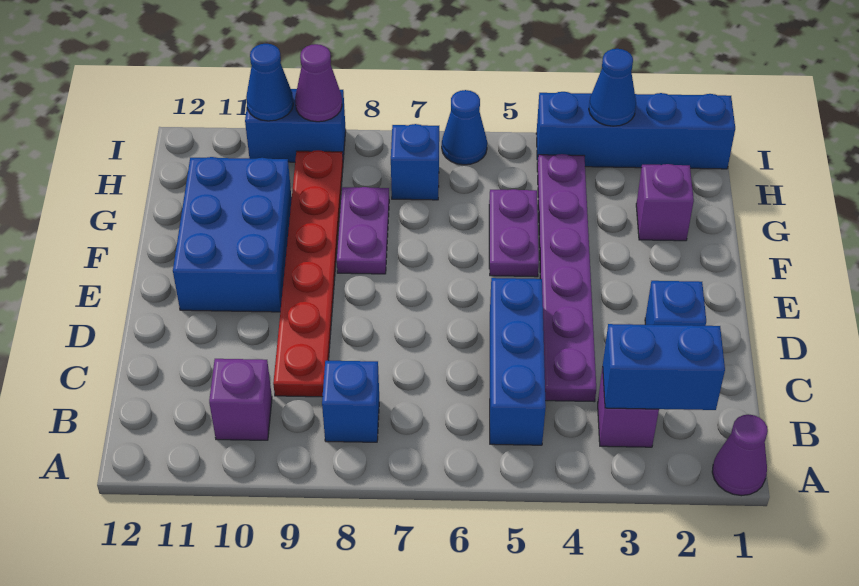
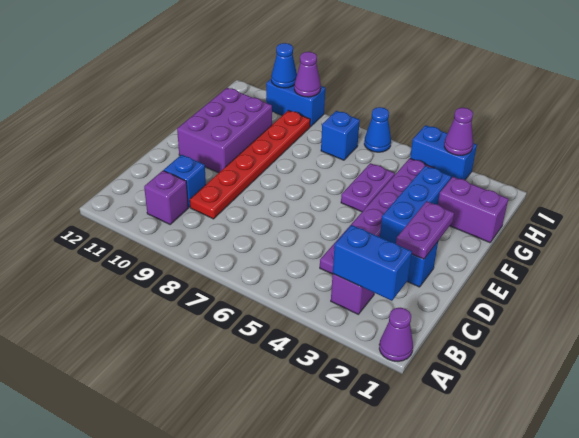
blue brick B5:D5 level 1 -> blue brick E3:G3 level 1
blue brick B8 level 1 -> blue brick C10 level 1
blue brick E10:G11 level 1 -> purple brick E10:G11 level 1
purple plate F8:G8 level 1 -> purple plate D2:E2 level 2
purple brick G2 level 1 -> purple brick G1:G2 level 1
blue brick I1:I4 level 1 -> blue brick I3:I4 level 1
blue cone I3 level 2 -> purple cone I3 level 2

